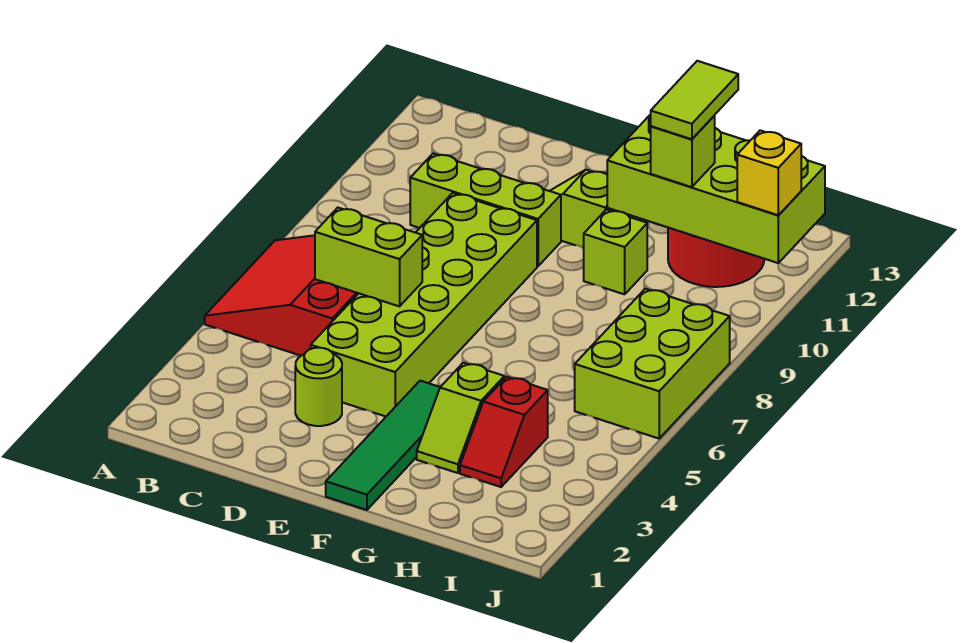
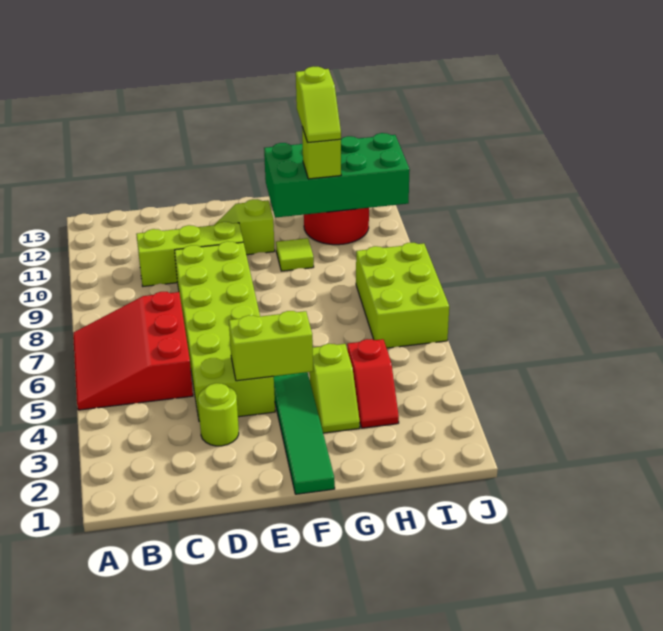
lime brick C6:D6 level 2 -> lime brick E4:F4 level 2
lime brick G10 level 1 -> lime tile G10 level 1
lime brick G11:J12 level 2 -> green brick G11:J12 level 2
lime tile H11:H12 level 4 -> lime slope H11:H12 level 4 top 12
yellow brick J11 level 3 -> none

